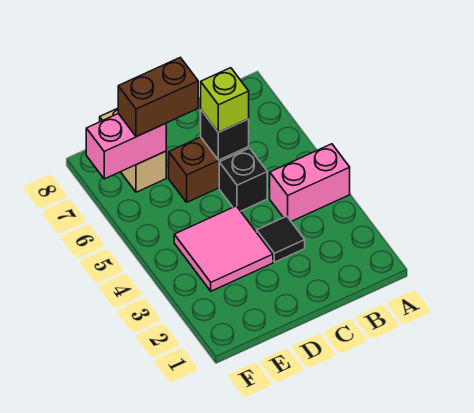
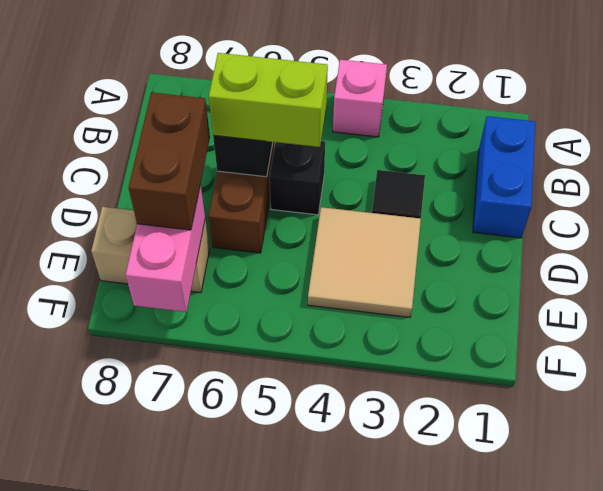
pink brick A4:B4 level 1 -> pink brick A4 level 1
none -> blue brick B1:C1 level 1
lime brick C6 level 3 -> lime brick C5:C6 level 3
pink tile D3:E4 level 1 -> tan tile D3:E4 level 1

